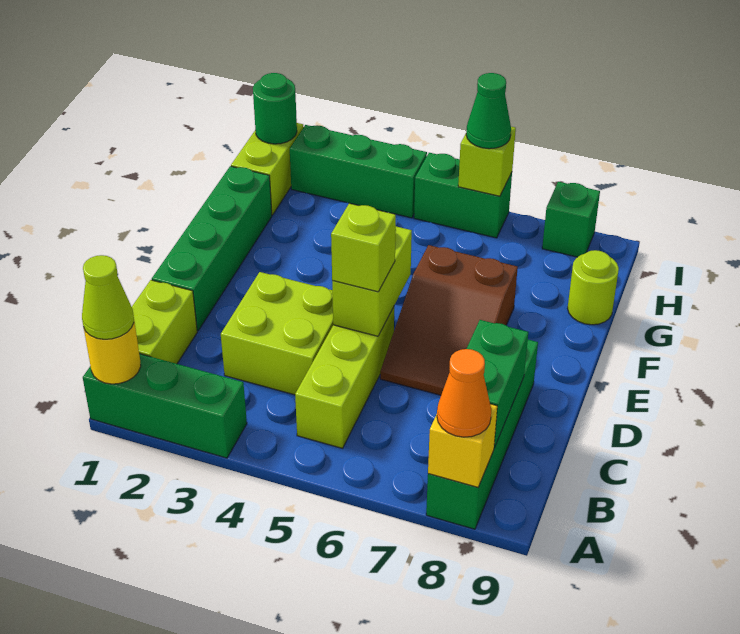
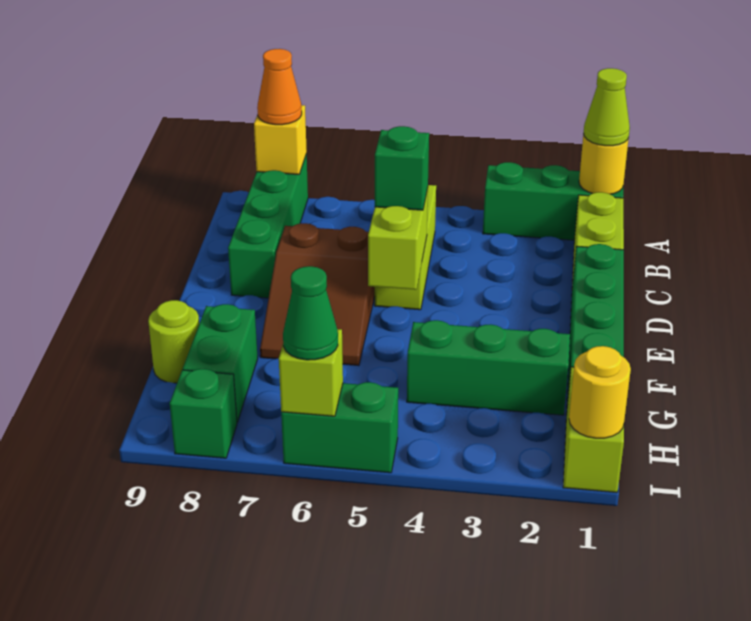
green brick B8:C8 level 2 -> green brick G8:H8 level 1
lime brick C3:D4 level 1 -> none
lime brick D5 level 3 -> green brick D5 level 3
brown slope D6:F7 level 1 top F -> brown slope D6:F7 level 1 top D
green round brick I1 level 2 -> yellow round brick I1 level 2
green brick I2:I4 level 1 -> green brick G2:G4 level 1

